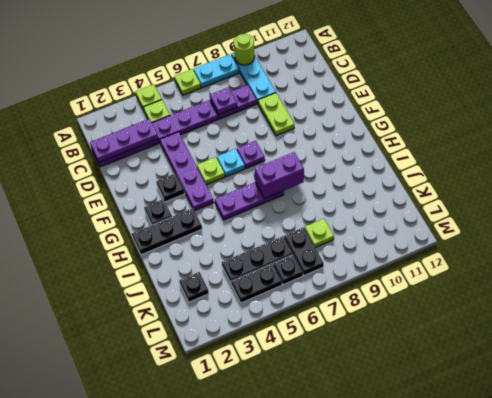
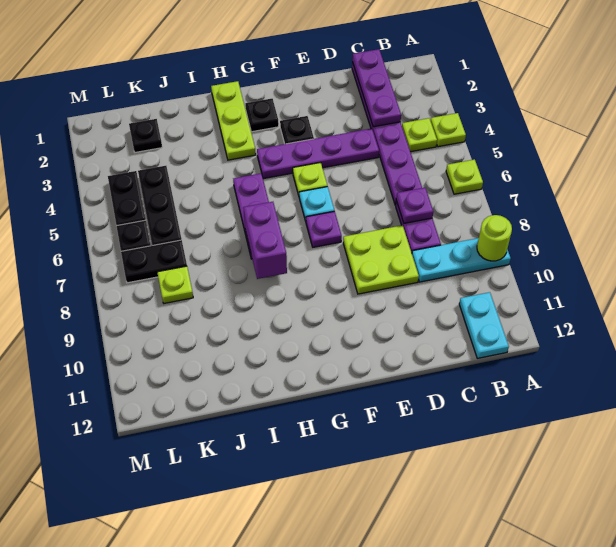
cyan plate A7:A8 level 1 -> cyan plate B11:B12 level 1
lime plate D9:E9 level 1 -> lime plate D8:E9 level 1
black plate H1:H3 level 1 -> lime plate H1:H3 level 1

